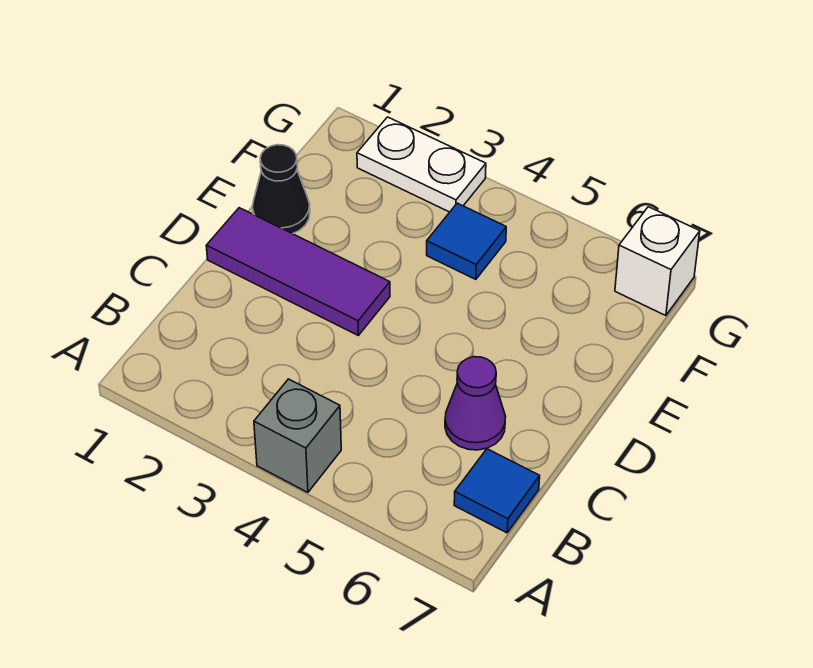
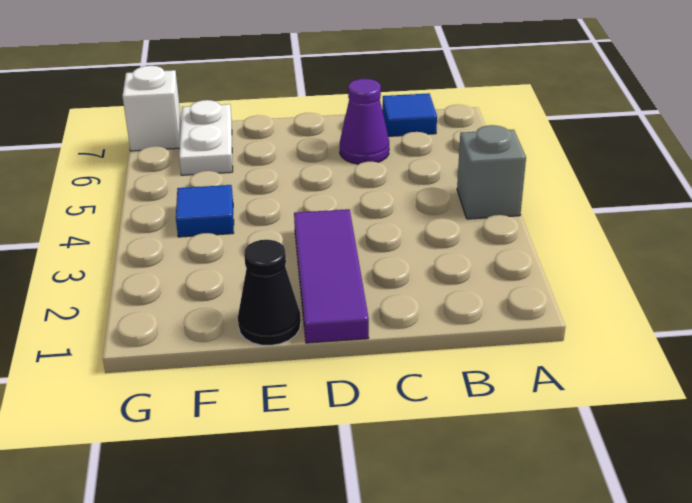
white plate G2:G3 level 1 -> white plate F6:F7 level 1

